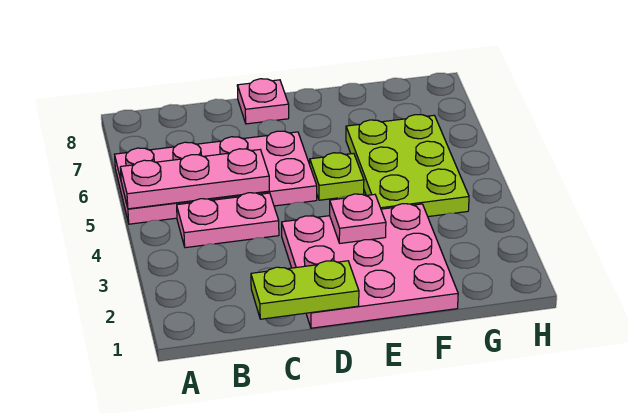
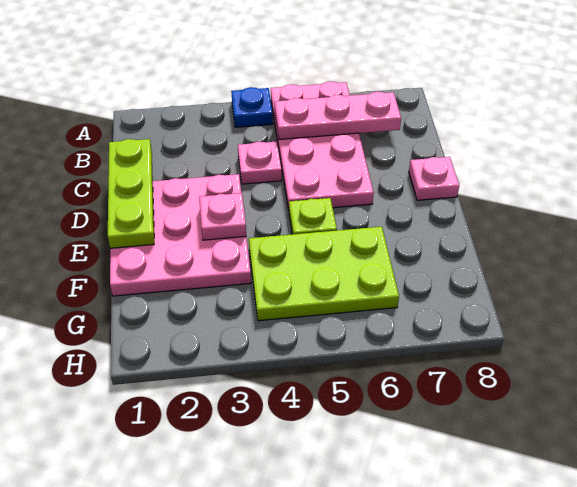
none -> blue plate A4 level 1
pink plate A5:C5 level 2 -> pink plate B5:B7 level 2
pink plate B4:C4 level 1 -> pink plate C4 level 1
lime plate C1:D1 level 2 -> lime plate C1:E1 level 2

